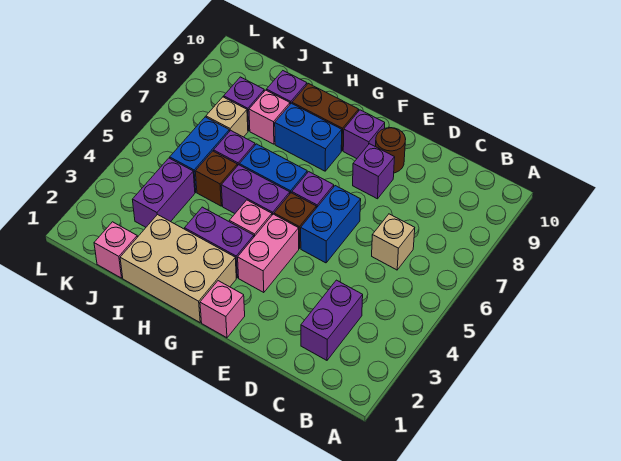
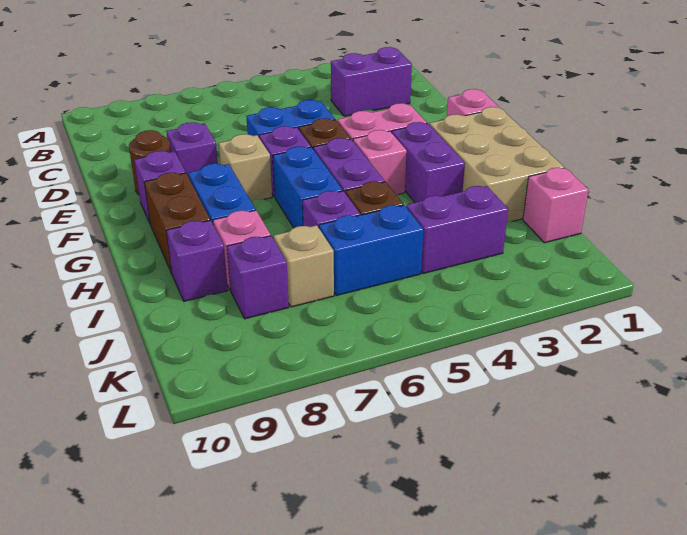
tan brick C6 level 1 -> tan brick F7 level 1

